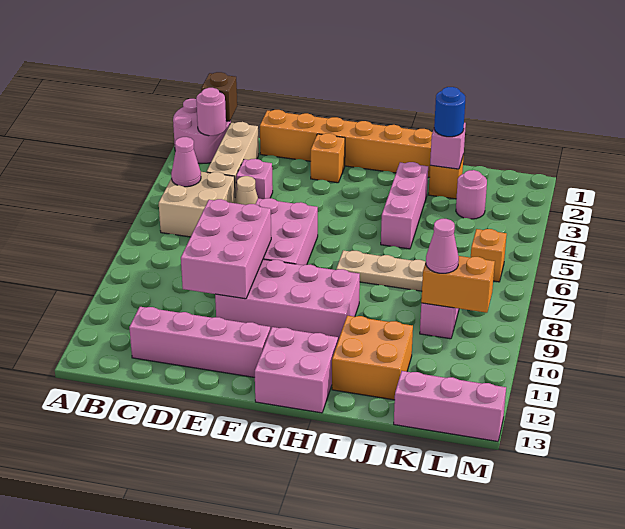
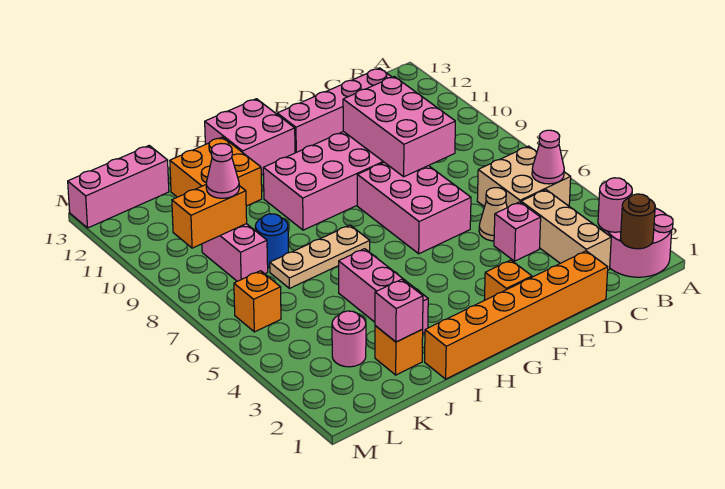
brown brick B1 level 2 -> brown round brick B1 level 2
blue round brick J2 level 3 -> blue round brick J8 level 1

